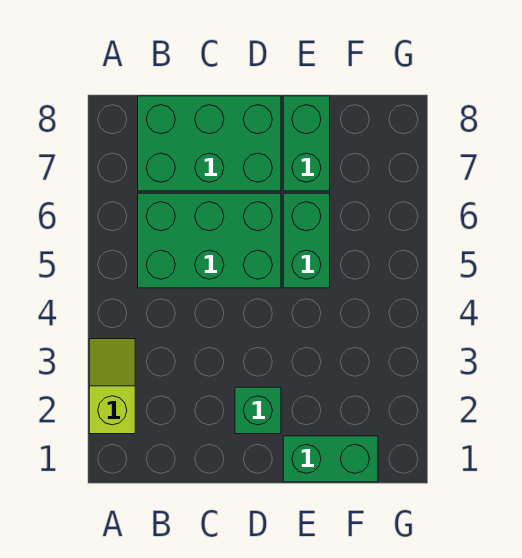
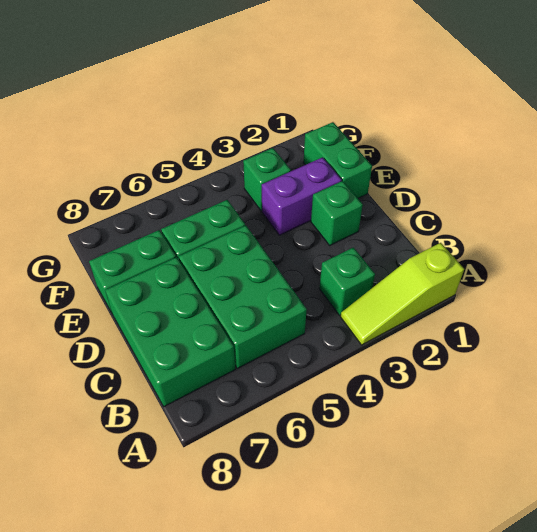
lime slope A2:A3 level 1 top 2 -> lime slope A1:A3 level 1 top 1
none -> green brick B3 level 1
none -> purple brick E2:E3 level 1
none -> green brick F3 level 1

